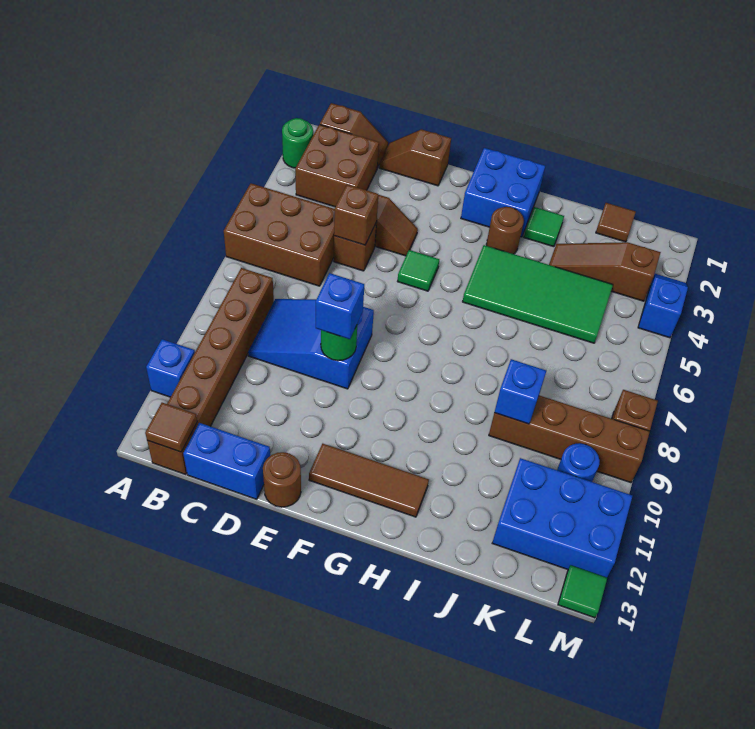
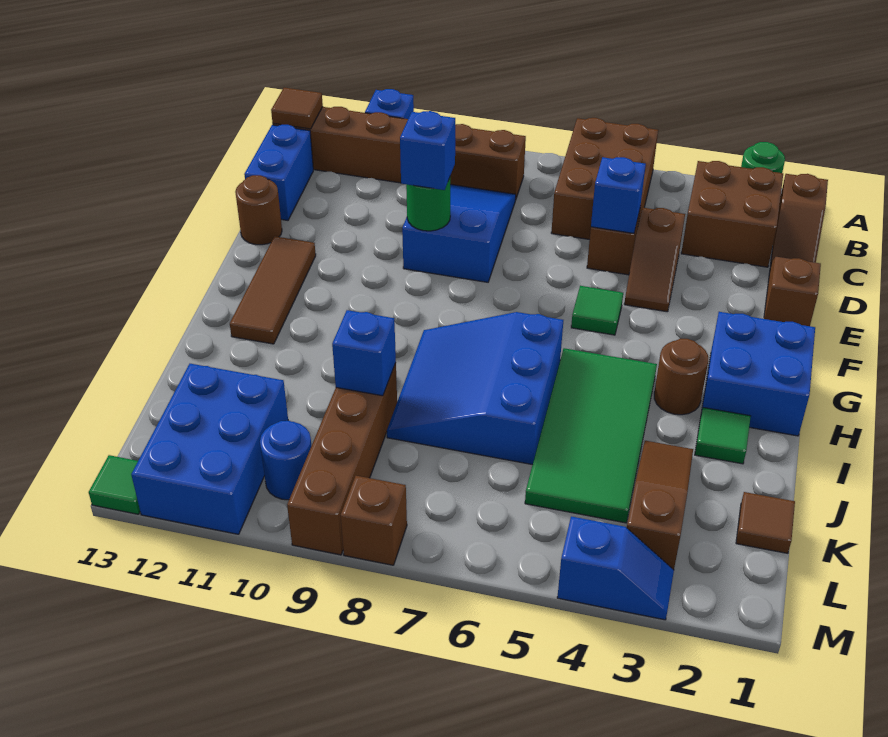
brown brick D5 level 2 -> blue brick D5 level 2
none -> blue slope H6:J8 level 1 top 6

